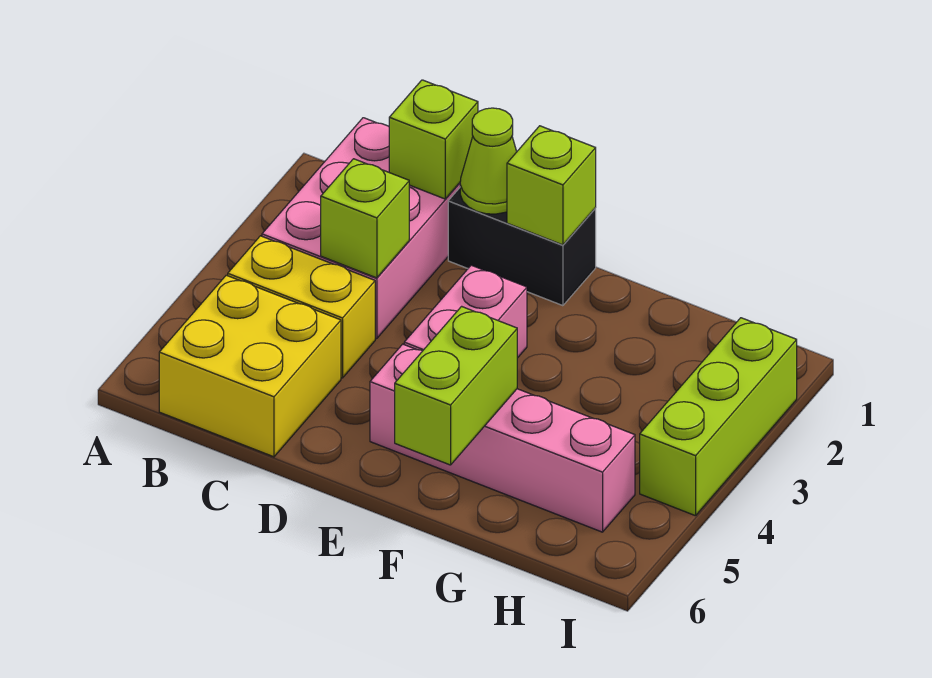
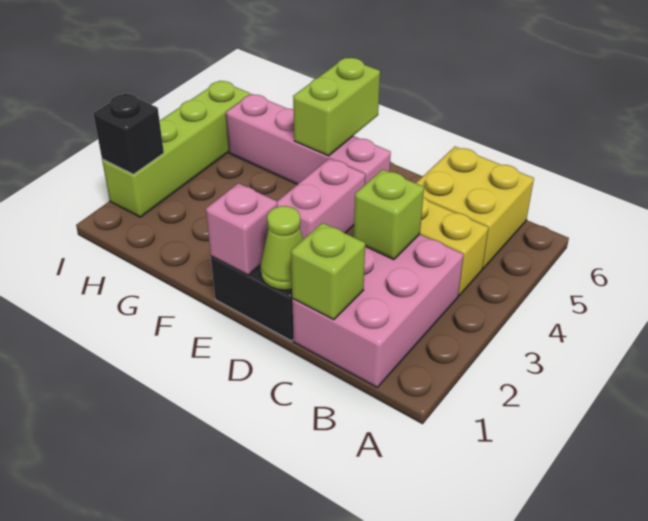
lime brick E1 level 2 -> pink brick E1 level 2
lime brick I2:I4 level 1 -> lime brick I2:I5 level 1
none -> black brick I2 level 2

